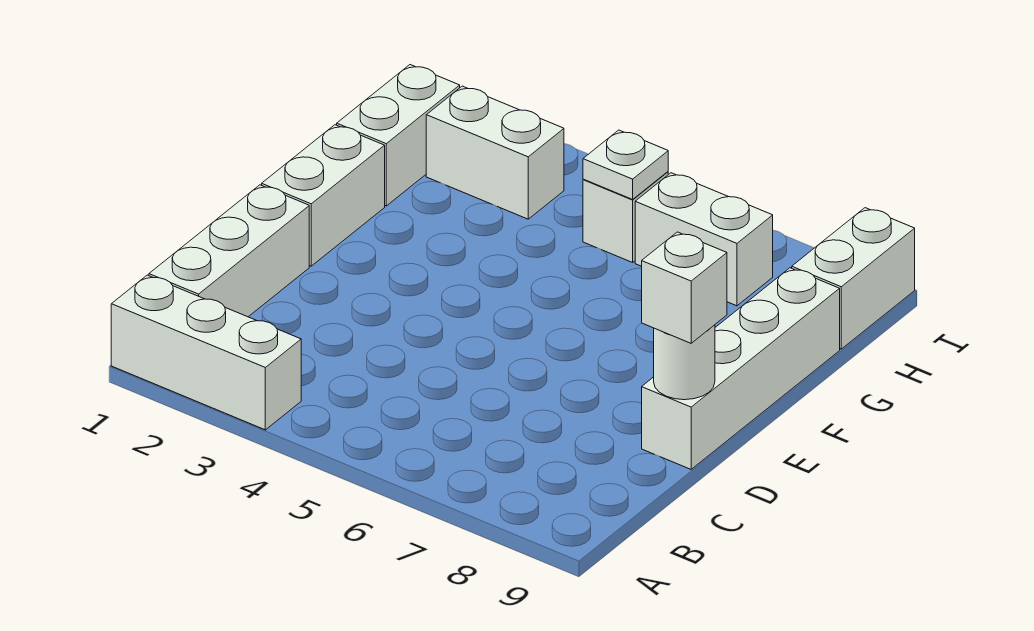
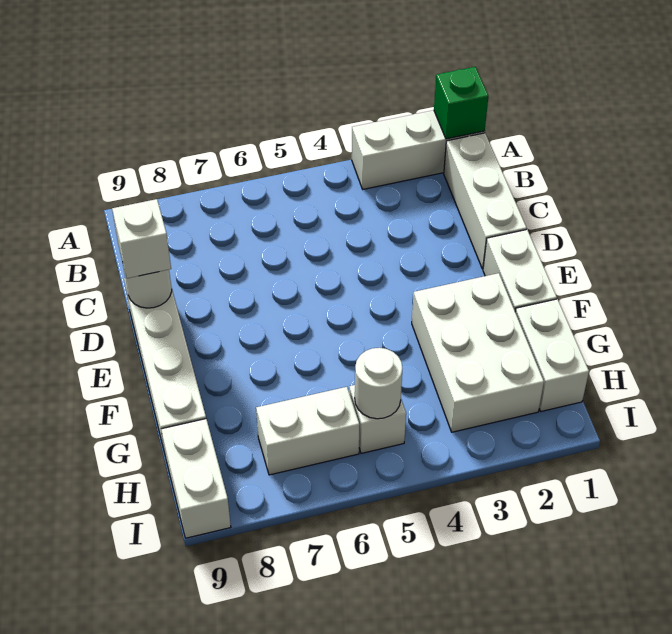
none -> green brick A1 level 2
white brick H2:H3 level 1 -> white brick F2:H3 level 1
white plate H5 level 2 -> white round brick H5 level 2

